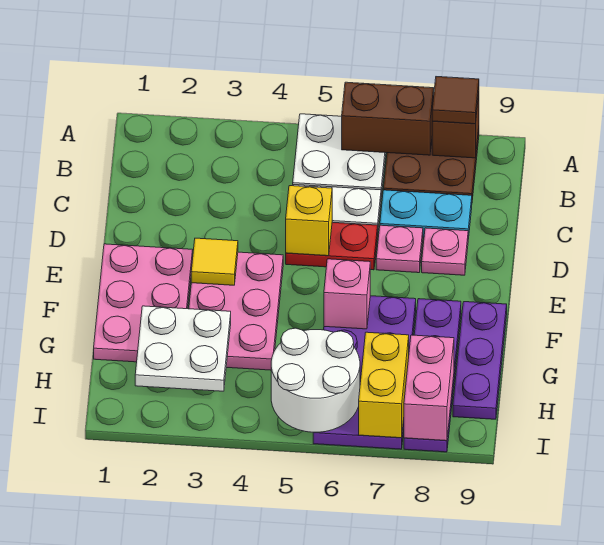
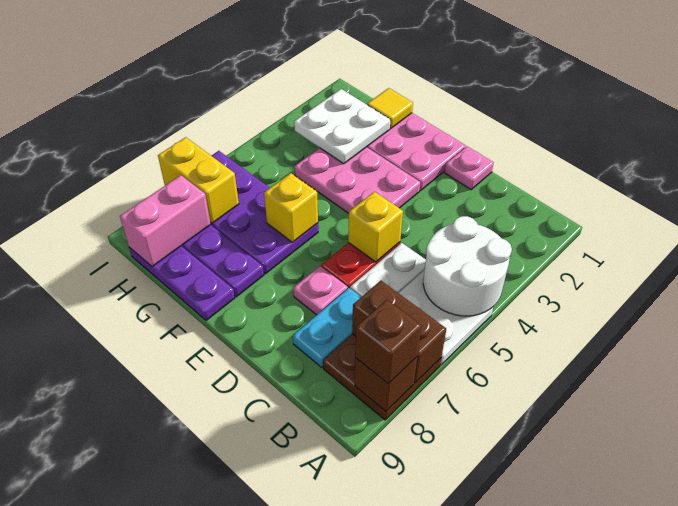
brown brick A6:A7 level 2 -> brown brick A7:B7 level 2
brown tile A8 level 3 -> brown brick A8 level 3
pink plate D8 level 1 -> pink plate D1 level 1
yellow tile E3 level 2 -> yellow tile G1 level 2
pink brick F6 level 2 -> yellow brick F6 level 2
white round brick H5:I6 level 2 -> white round brick A4:B5 level 2
pink brick H8:I8 level 2 -> pink brick H8:H9 level 2

